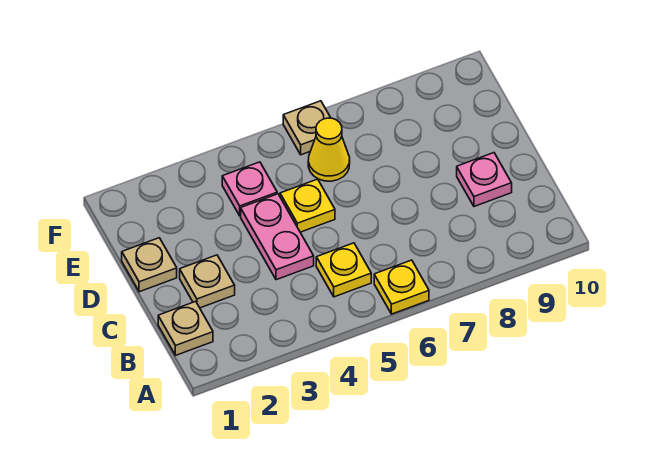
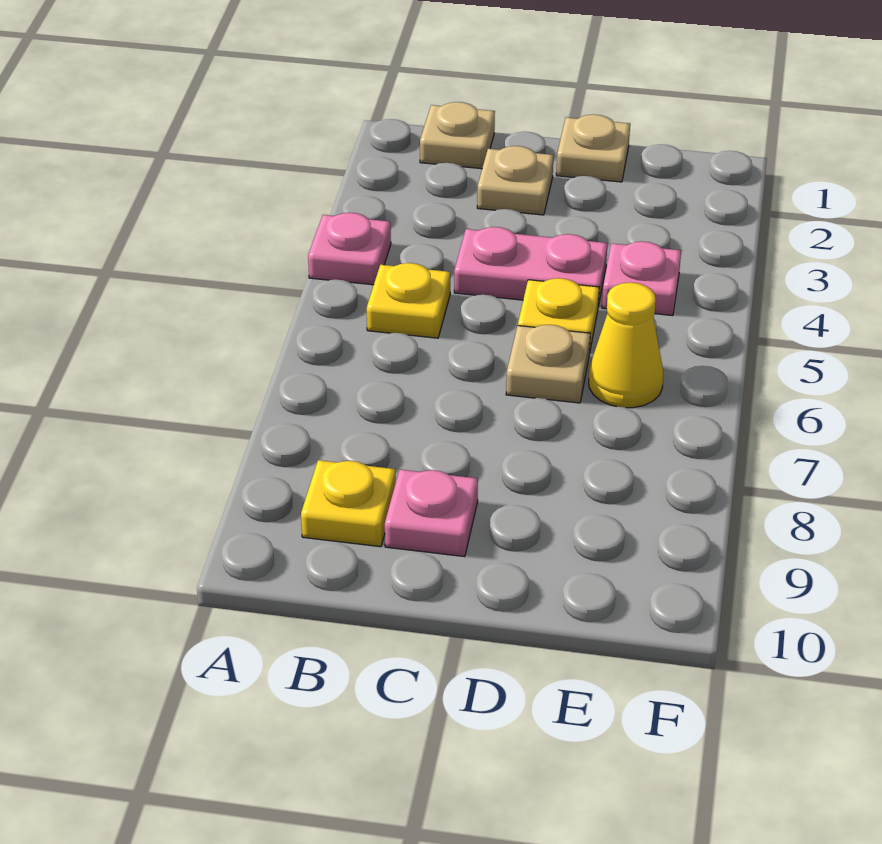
none -> pink plate A4 level 1
yellow plate A6 level 1 -> yellow plate B9 level 1
tan plate F6 level 1 -> tan plate D6 level 1

